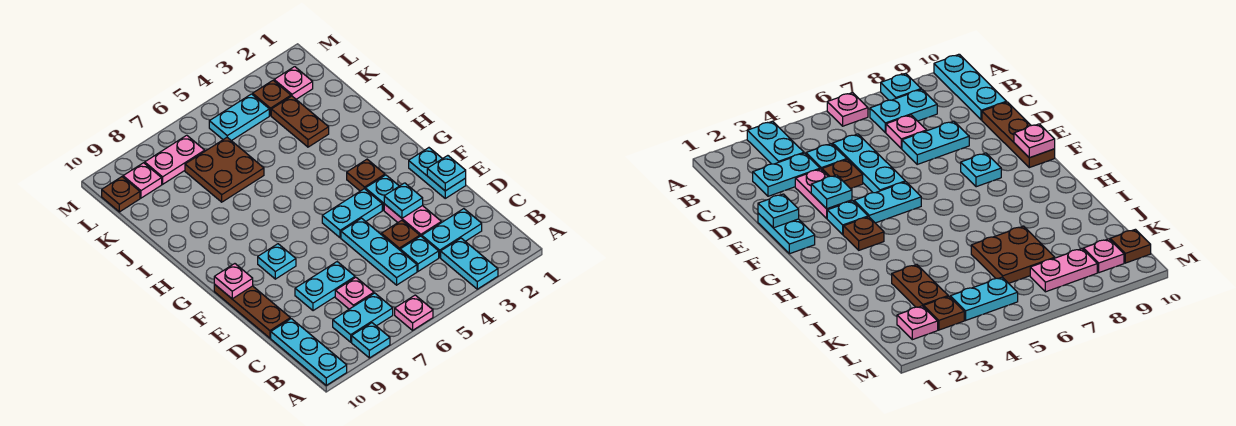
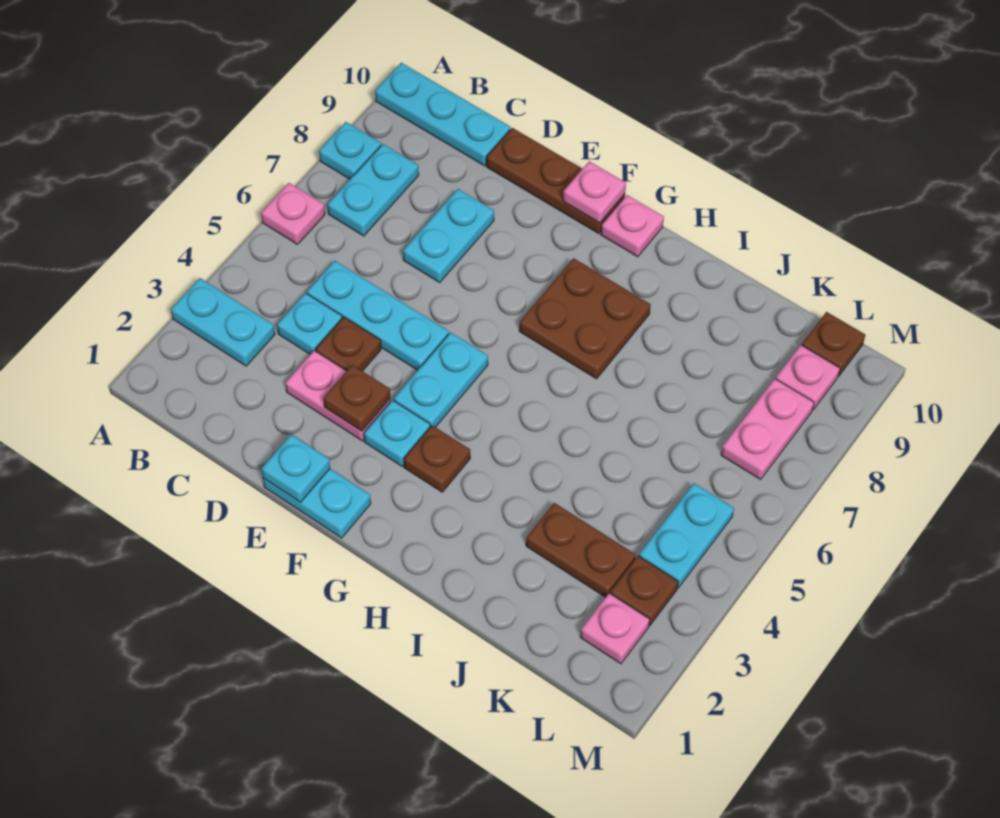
cyan plate C2:C3 level 1 -> none
pink plate C7 level 1 -> pink plate G10 level 1
cyan plate E3 level 2 -> brown plate E3 level 2
cyan plate F8 level 1 -> none
brown plate J6:K7 level 1 -> brown plate G7:H8 level 1

